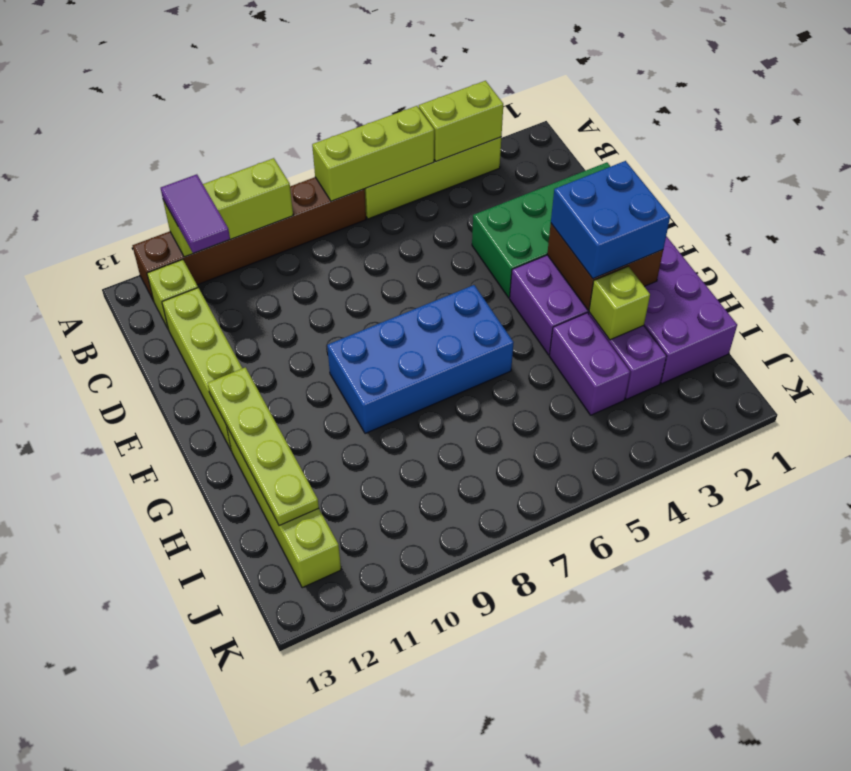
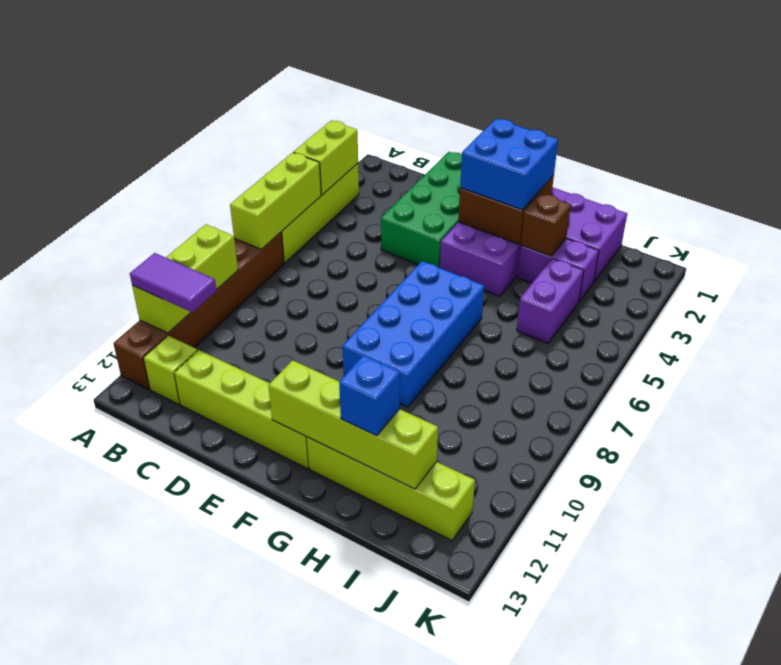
lime plate F12:I12 level 2 -> lime brick F12:I12 level 2
lime brick H3 level 2 -> brown brick H3 level 2
purple brick H4:I4 level 1 -> purple brick I4:I5 level 1
none -> blue brick H12 level 3

